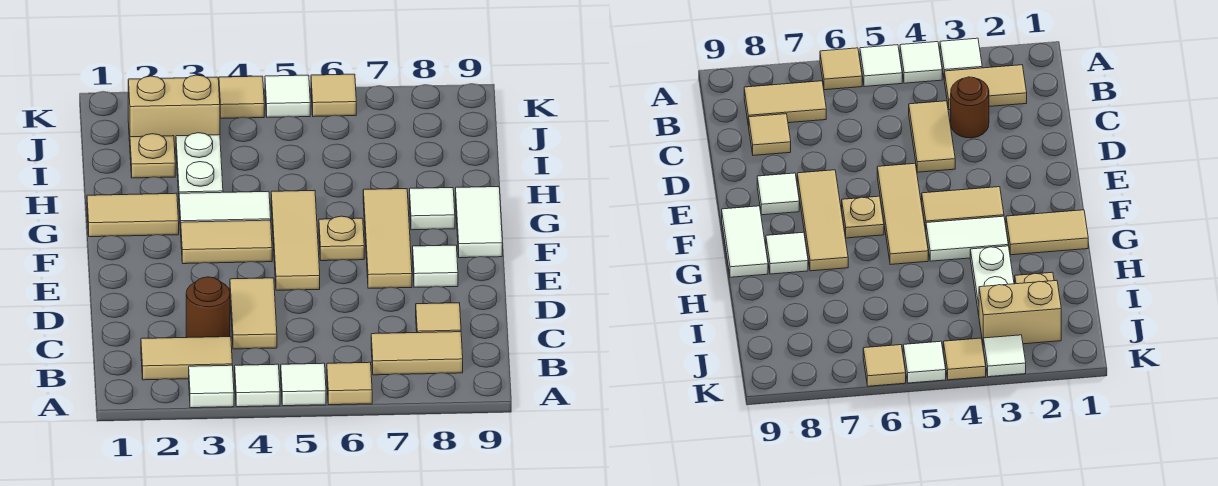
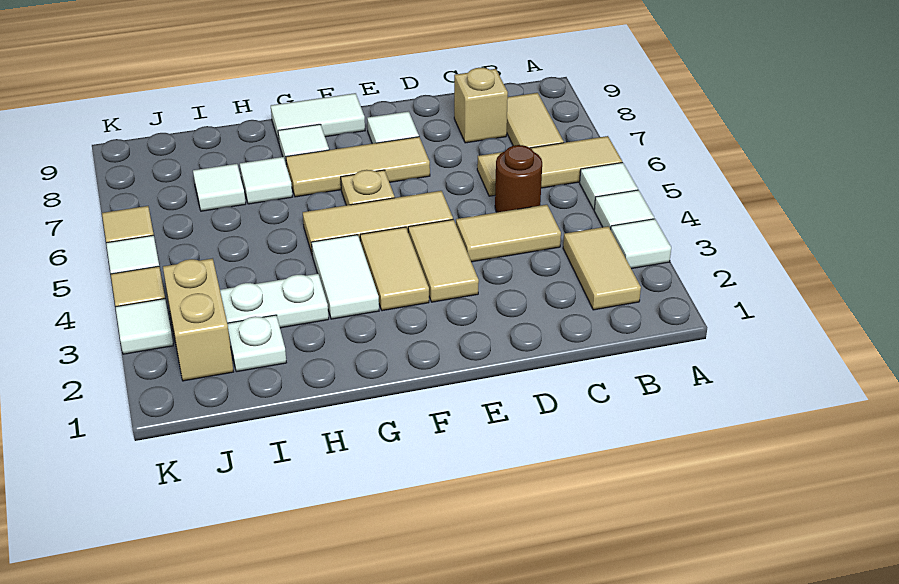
tan tile A6 level 1 -> tan tile A6:C6 level 1
brown round brick C3 level 1 -> brown round brick C5 level 1
tan tile C8 level 1 -> tan brick C8 level 1
tan tile G1:G2 level 1 -> tan tile E3:E4 level 1
none -> white tile H7 level 1
tan plate I2 level 1 -> white plate I2 level 1
none -> white tile I7 level 1

